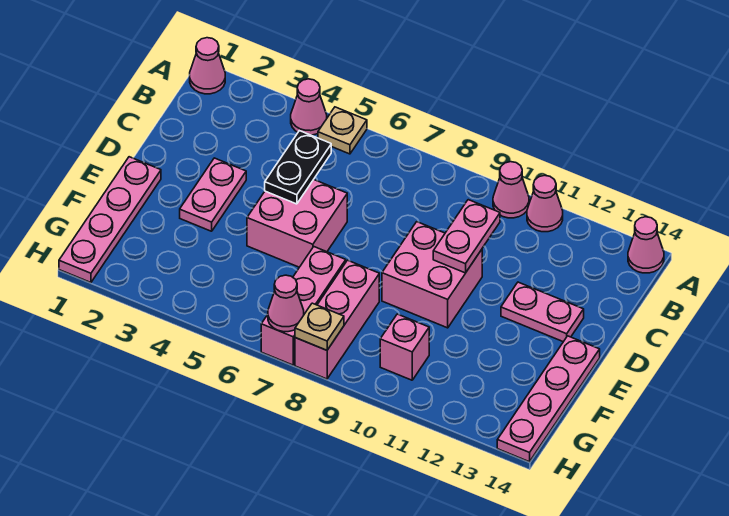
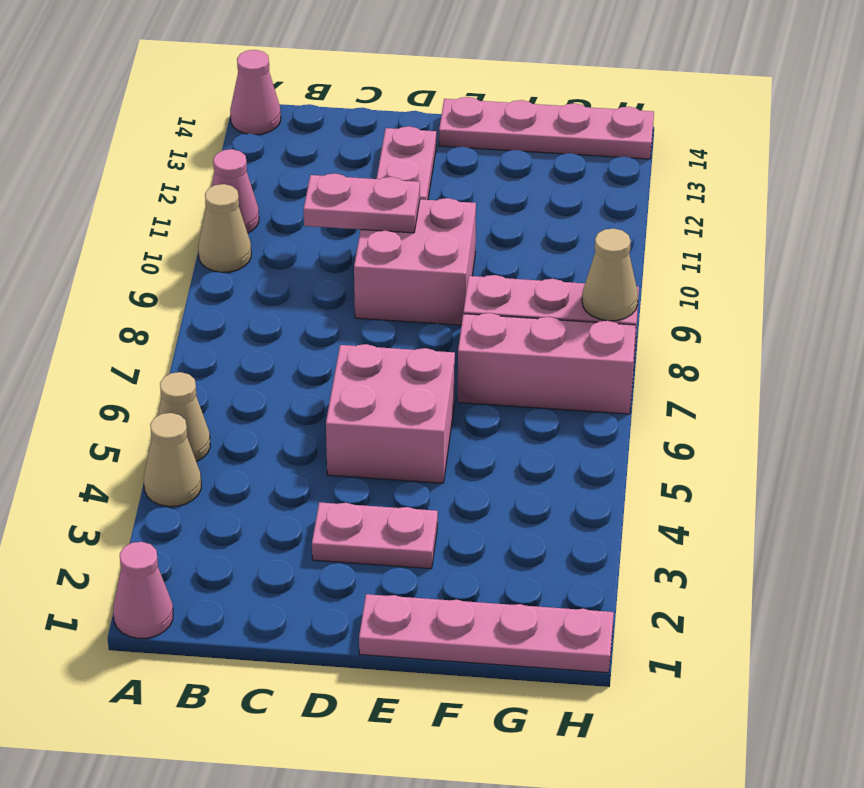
pink cone A4 level 1 -> tan cone A4 level 1
tan plate A5 level 1 -> tan cone A5 level 1
pink cone A10 level 1 -> tan cone A10 level 1
black plate C5:D5 level 2 -> none
pink brick G10 level 1 -> none
pink cone H7 level 2 -> none
tan plate H8 level 2 -> tan cone H8 level 2

